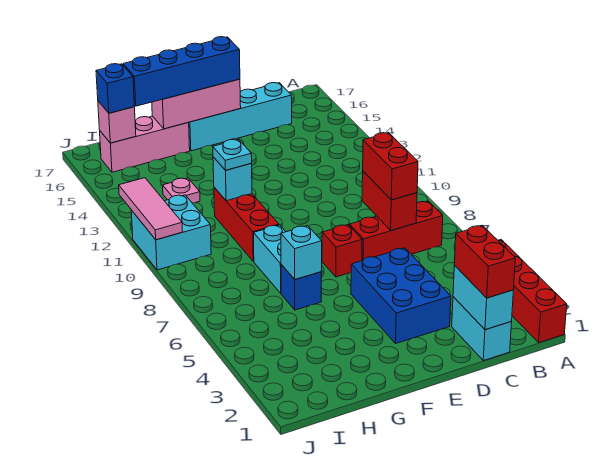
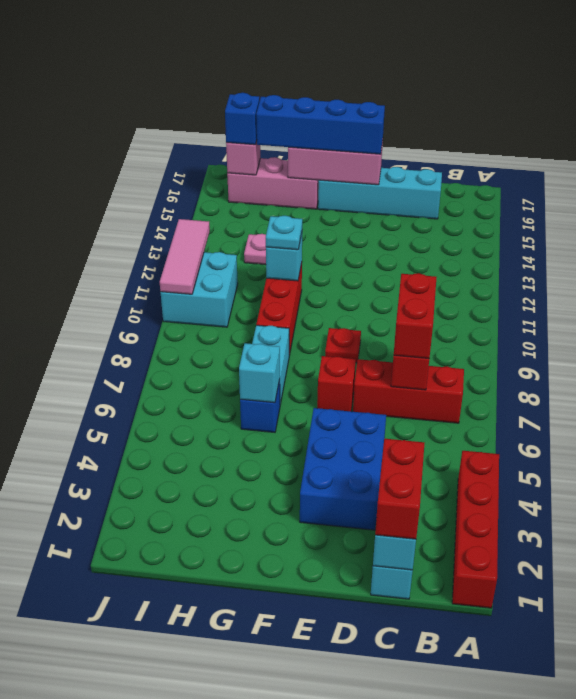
none -> red plate E9 level 1

